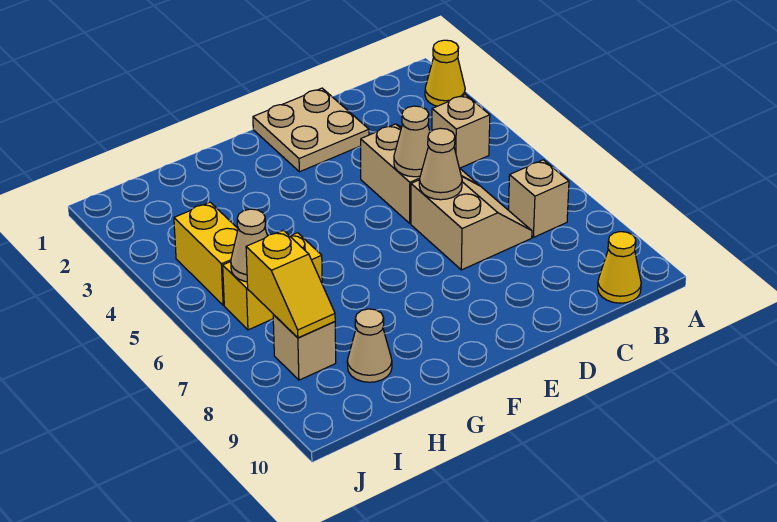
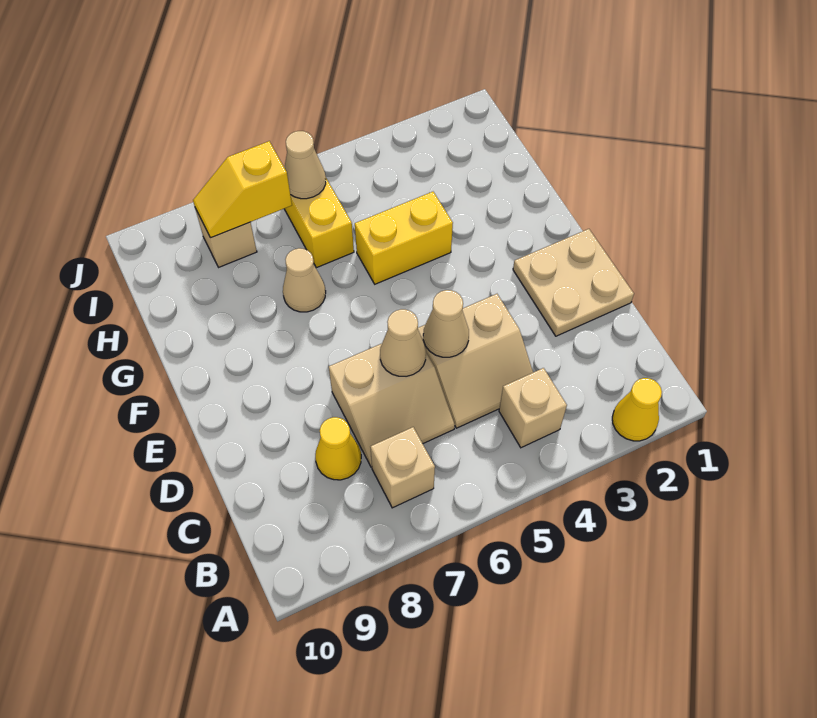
yellow cone B10 level 1 -> yellow cone C8 level 1
tan cone H9 level 1 -> tan cone G7 level 1
yellow brick I4:I5 level 1 -> yellow brick G4:G5 level 1

